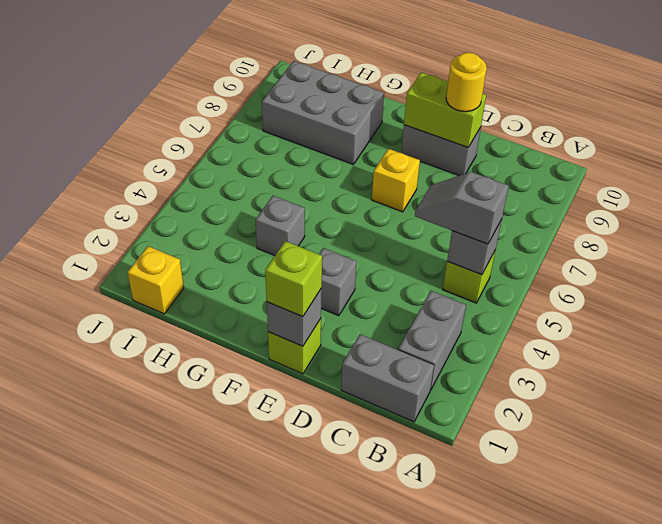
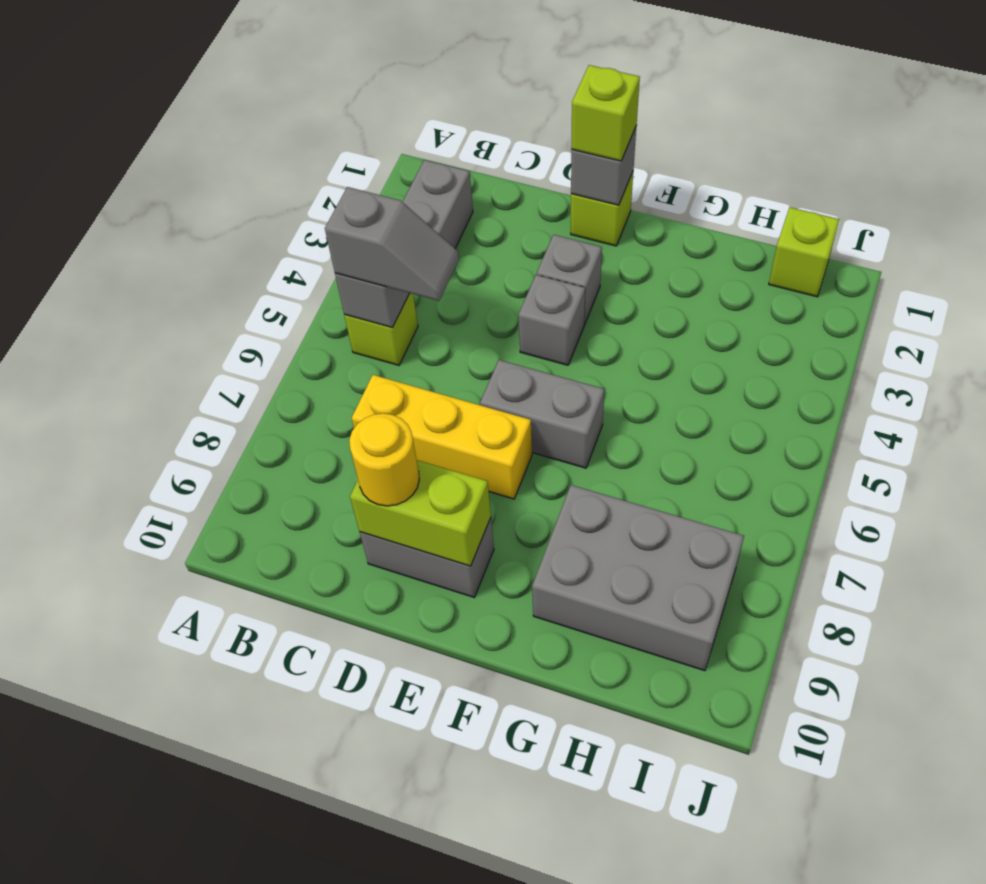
grey brick B1:C1 level 1 -> grey brick E6:F6 level 1
yellow brick E7 level 1 -> yellow brick C7:E7 level 1
grey brick G4 level 1 -> grey brick E4 level 1
yellow brick I1 level 1 -> lime brick I1 level 1

